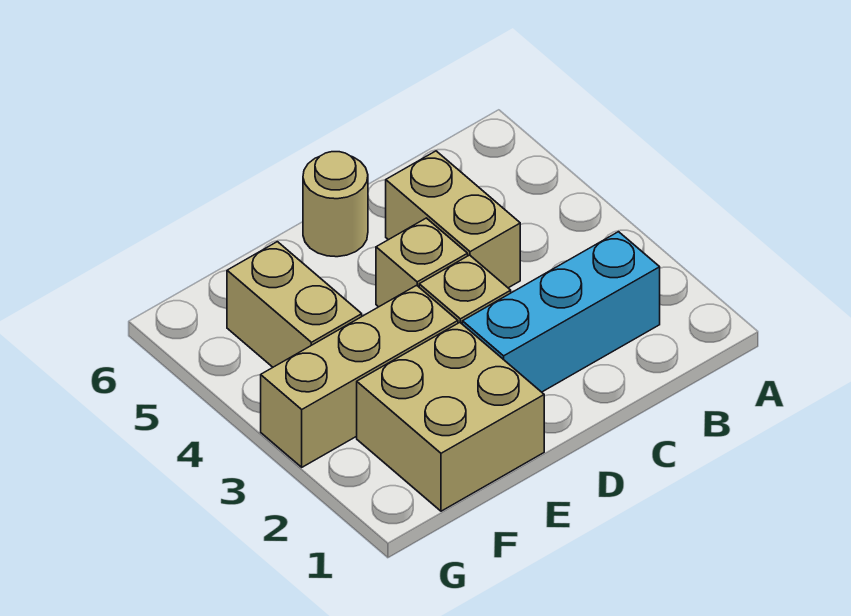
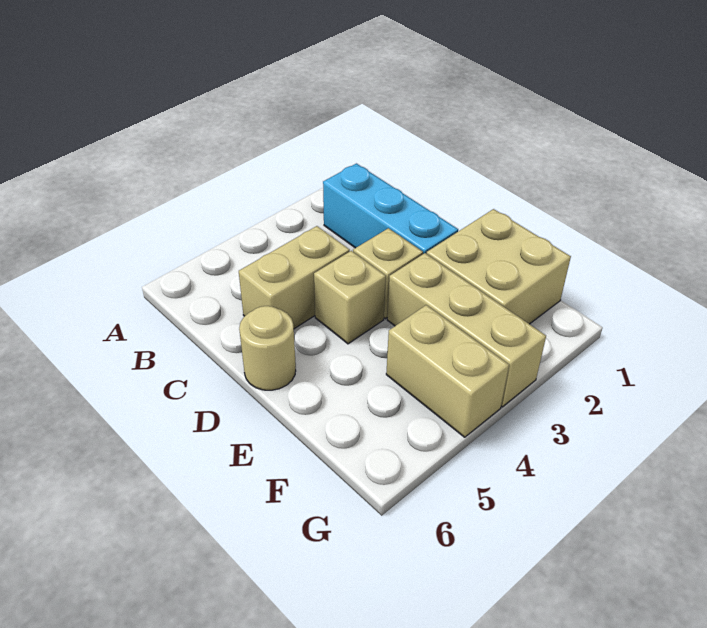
tan brick F4:F5 level 1 -> tan brick F4:G4 level 1

